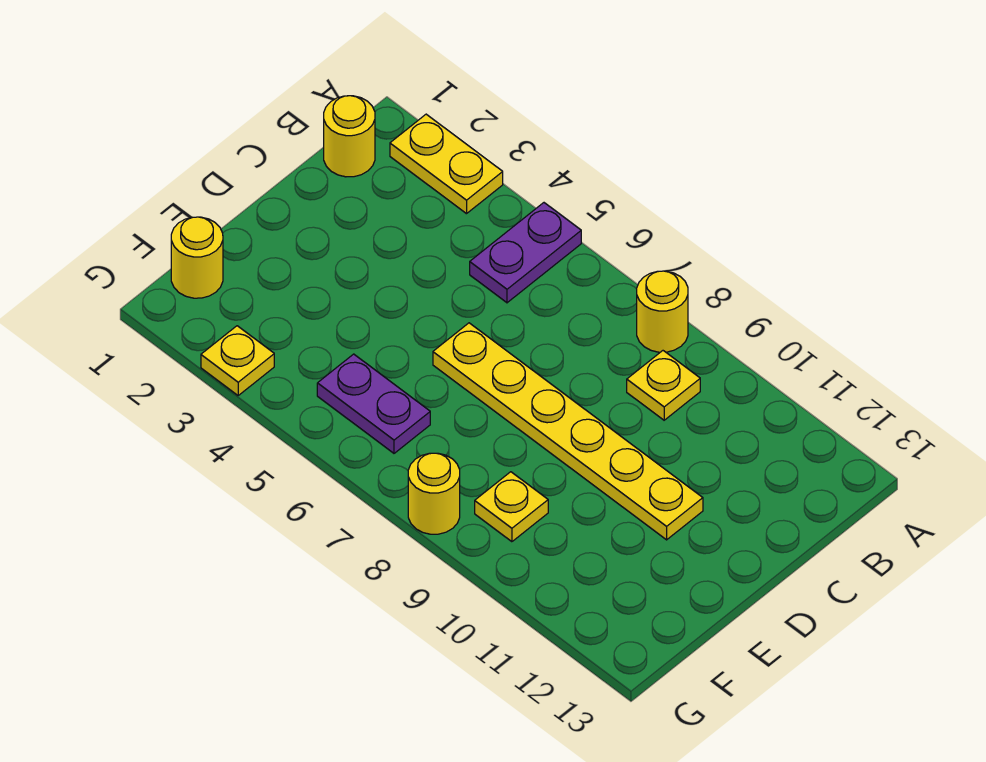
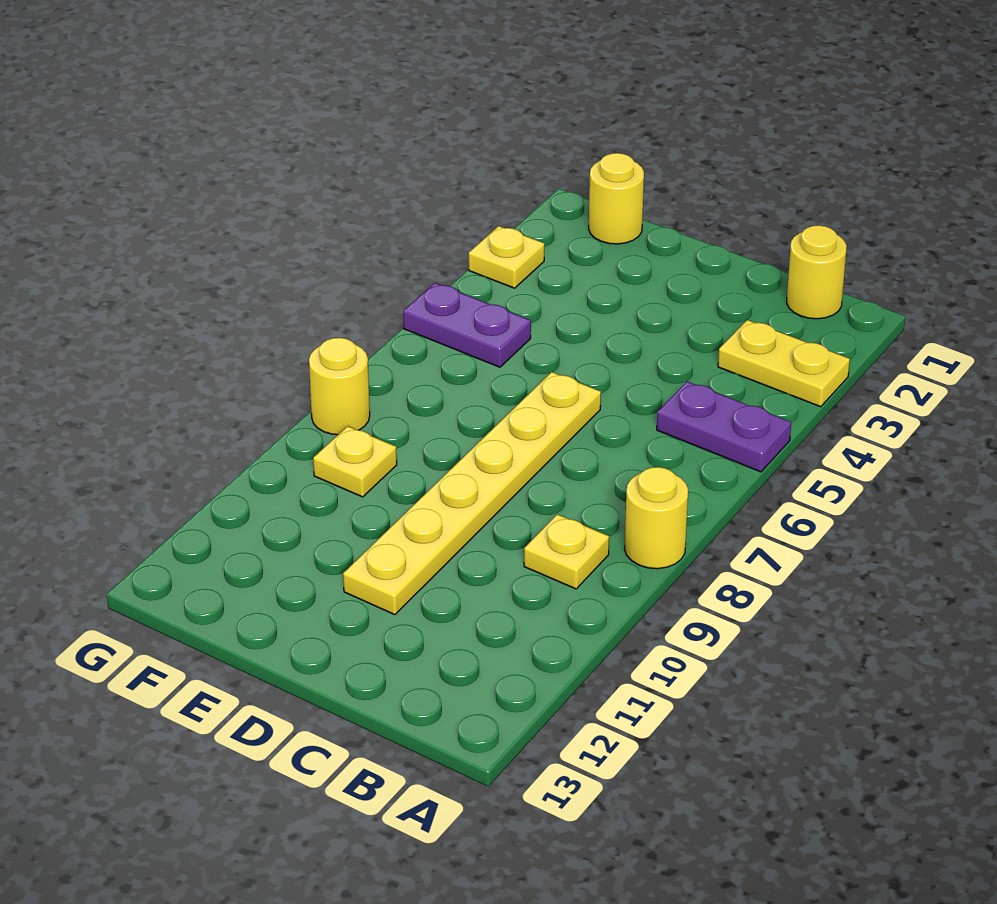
yellow plate A2:A3 level 1 -> yellow plate A3:B3 level 1
purple plate F5:F6 level 1 -> purple plate F5:G5 level 1

